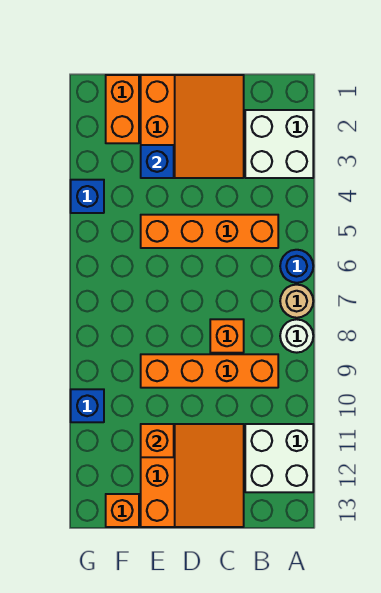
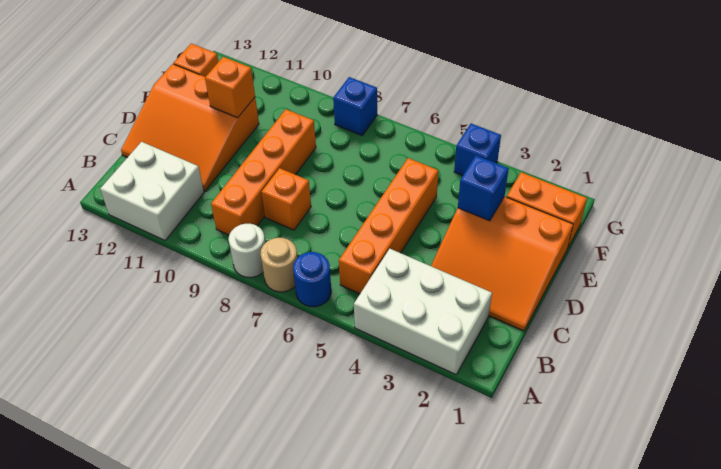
white brick A2:B3 level 1 -> white brick A2:B4 level 1
blue brick G10 level 1 -> blue brick G8 level 1

